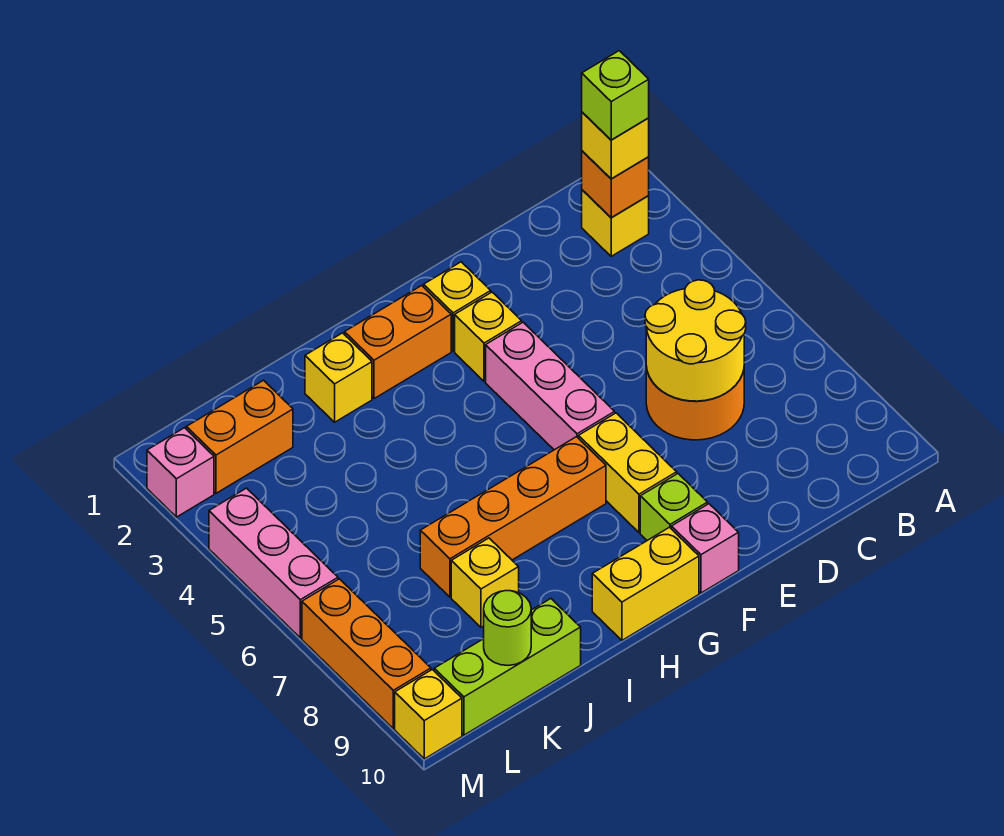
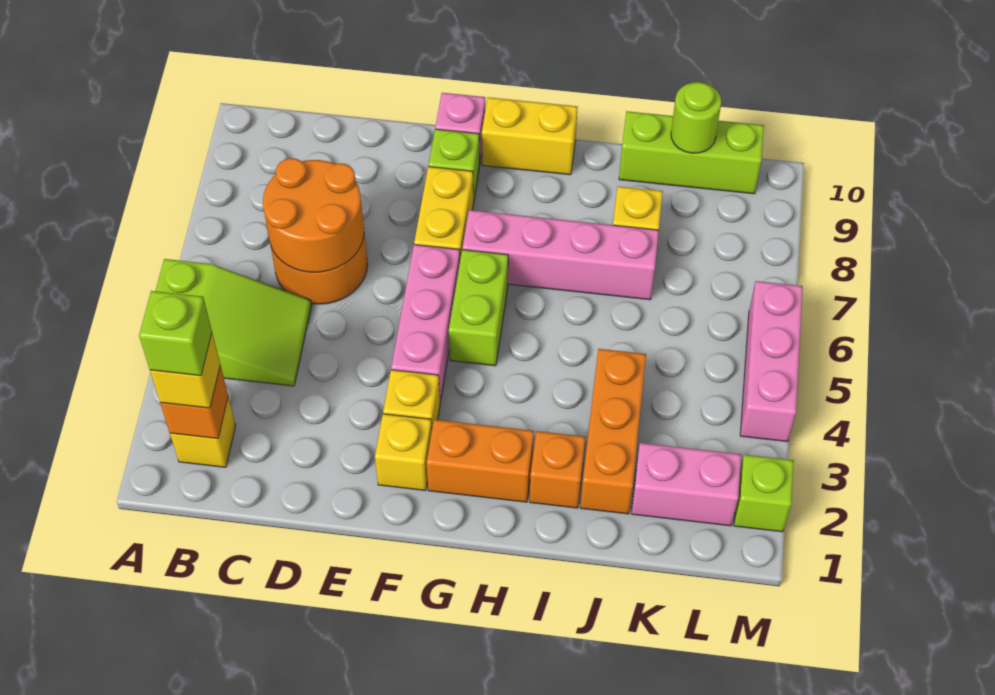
none -> lime slope A4:C5 level 1 top A
yellow round brick C6:D7 level 2 -> orange round brick C6:D7 level 2
none -> lime brick G5:G6 level 1
orange brick G7:J7 level 1 -> pink brick G7:J7 level 1
yellow brick I2 level 1 -> orange brick I2 level 1
orange brick K2:L2 level 1 -> pink brick K2:L2 level 1
pink brick M2 level 1 -> lime brick M2 level 1
orange brick M7:M9 level 1 -> orange brick J2:J4 level 1
yellow brick M10 level 1 -> none

